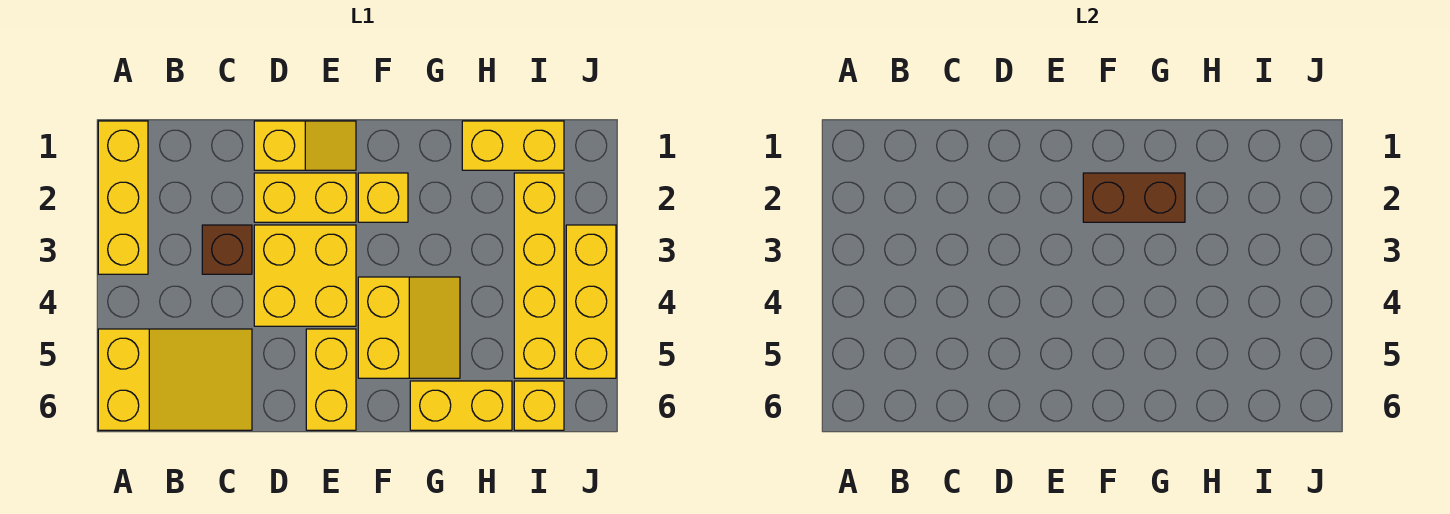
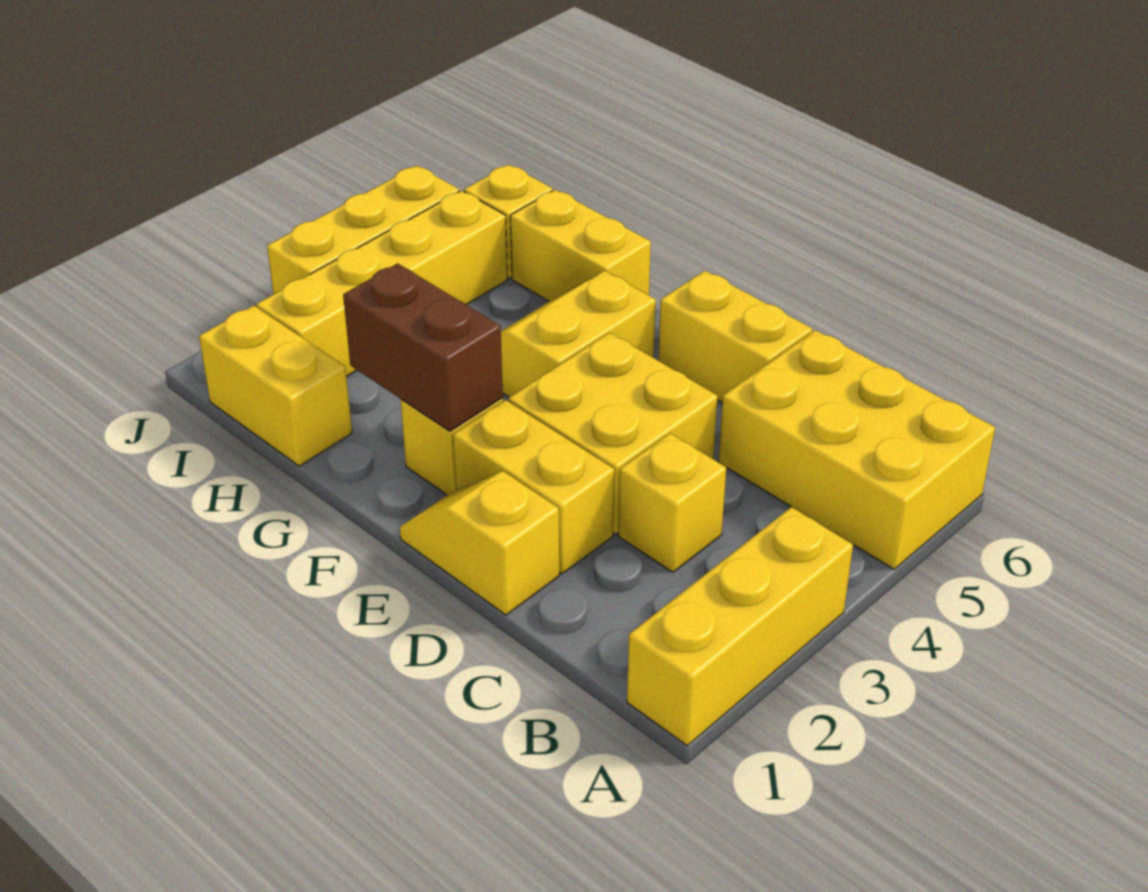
yellow slope A5:C6 level 1 top A -> yellow brick A5:C6 level 1
brown brick C3 level 1 -> yellow brick C3 level 1
yellow brick E5:E6 level 1 -> yellow brick D6:E6 level 1

